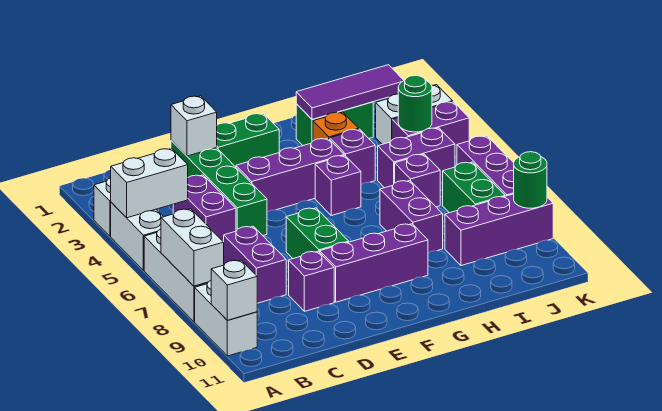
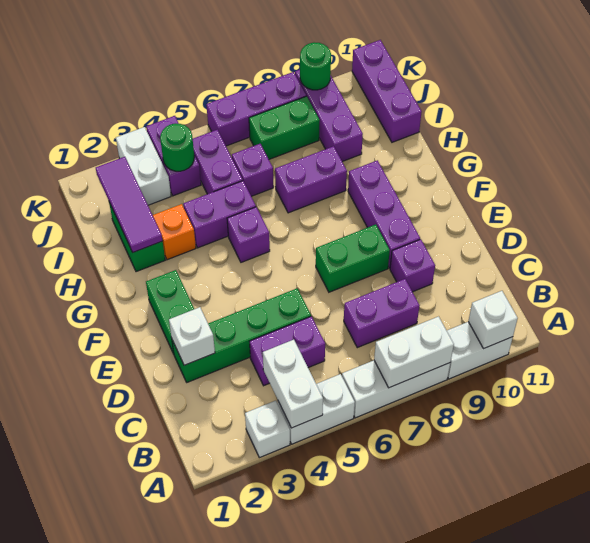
purple brick E4:G4 level 1 -> purple brick I11:K11 level 1
purple brick H4 level 1 -> purple brick H4:H5 level 1

